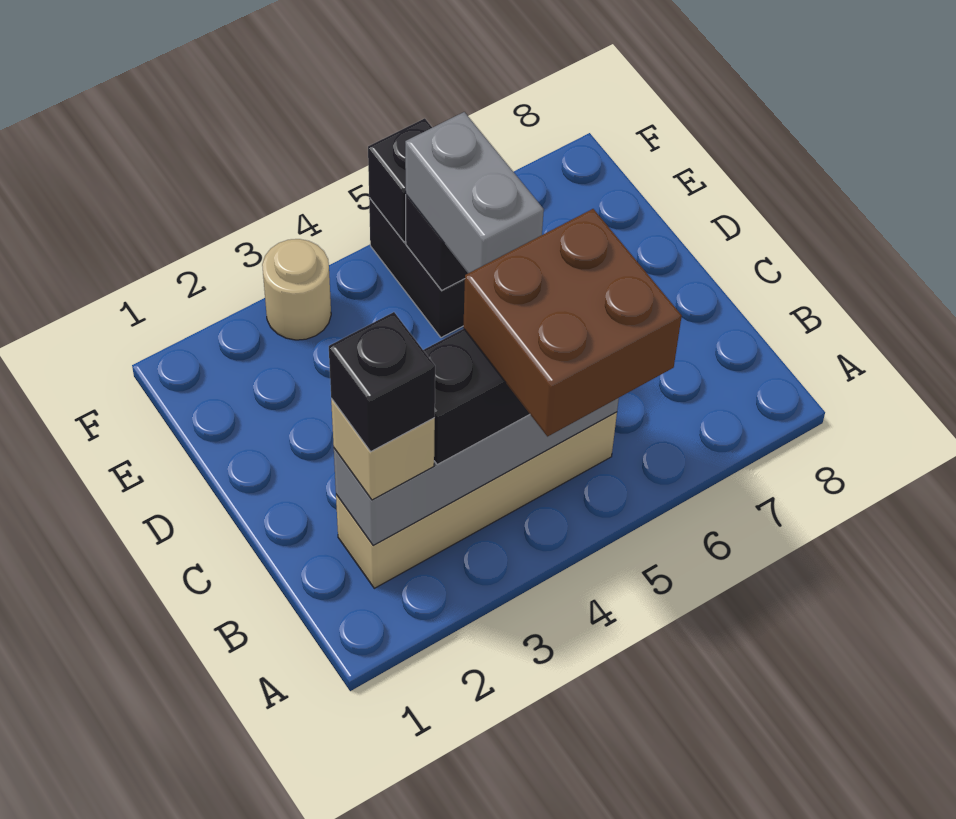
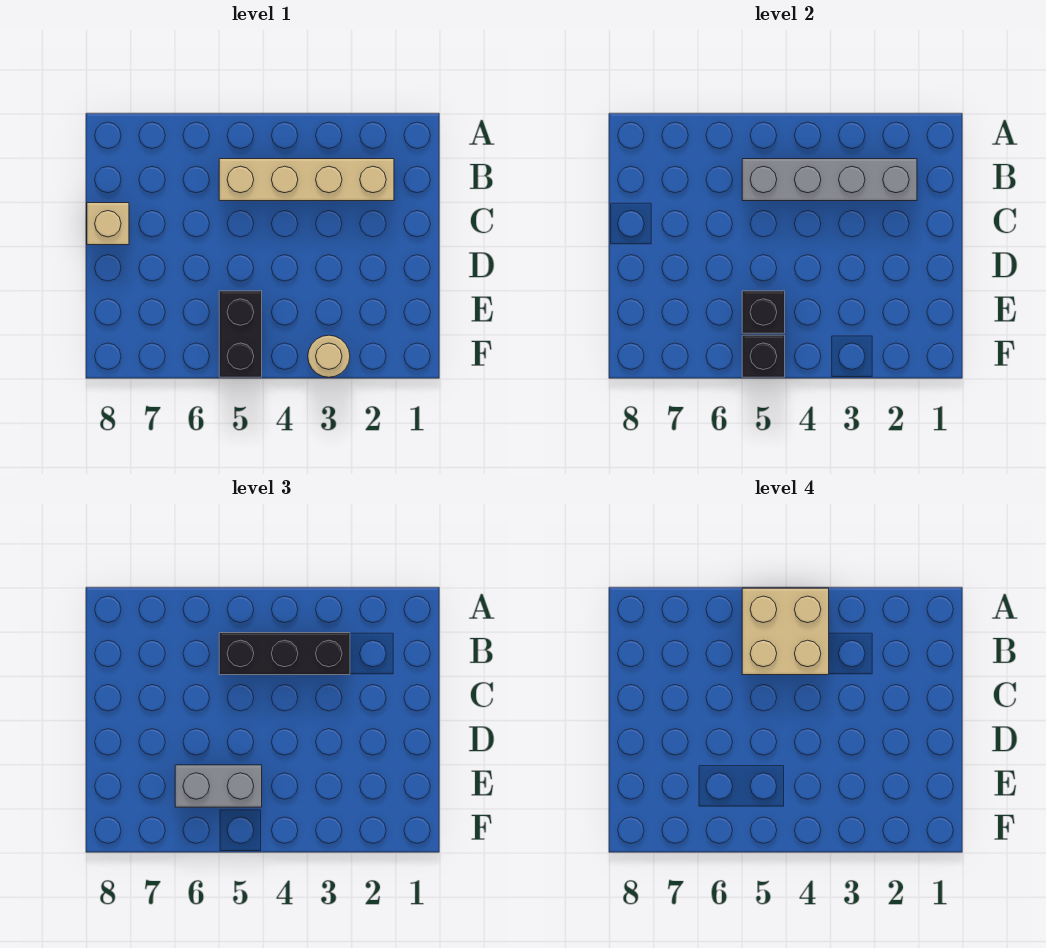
brown brick A4:B5 level 4 -> tan brick A4:B5 level 4
tan brick B2 level 3 -> tan brick C8 level 1
black brick B2 level 4 -> none
grey brick D5:E5 level 3 -> grey brick E5:E6 level 3

